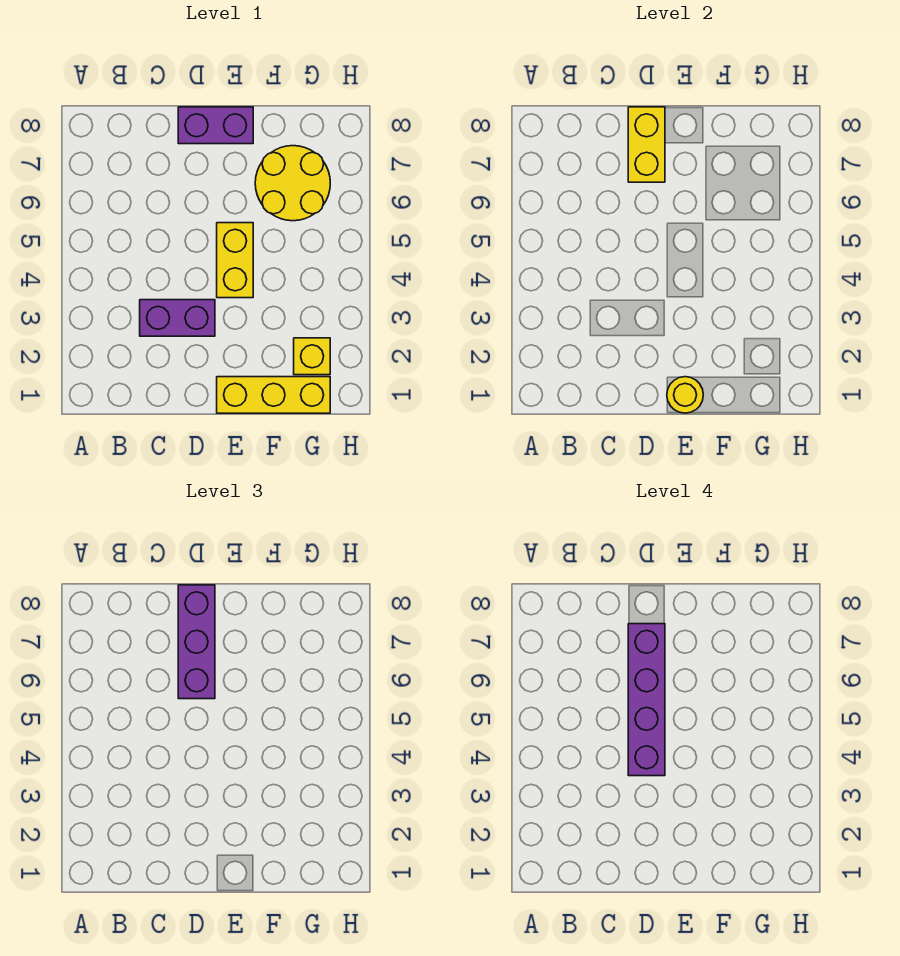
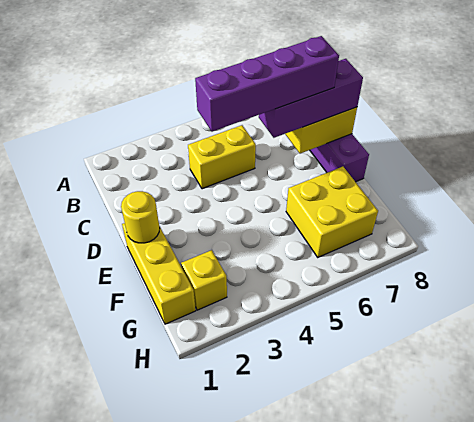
purple brick C3:D3 level 1 -> none
yellow brick E4:E5 level 1 -> yellow brick C4:C5 level 1
yellow round brick F6:G7 level 1 -> yellow brick F6:G7 level 1

